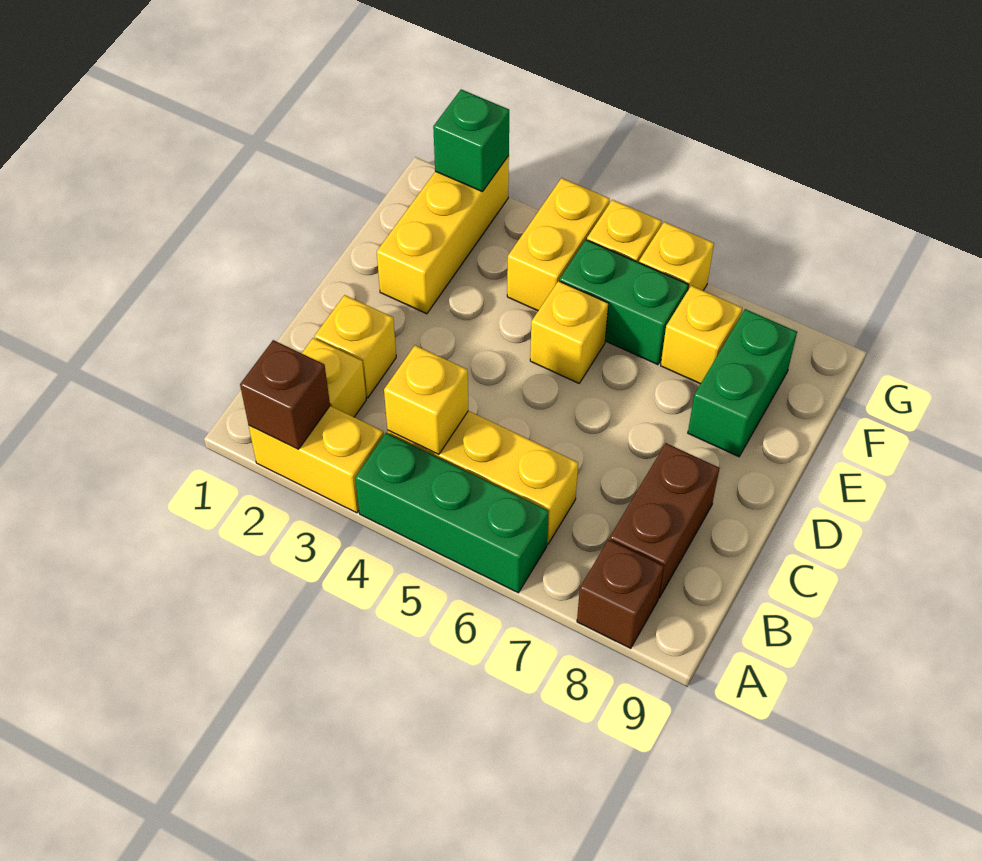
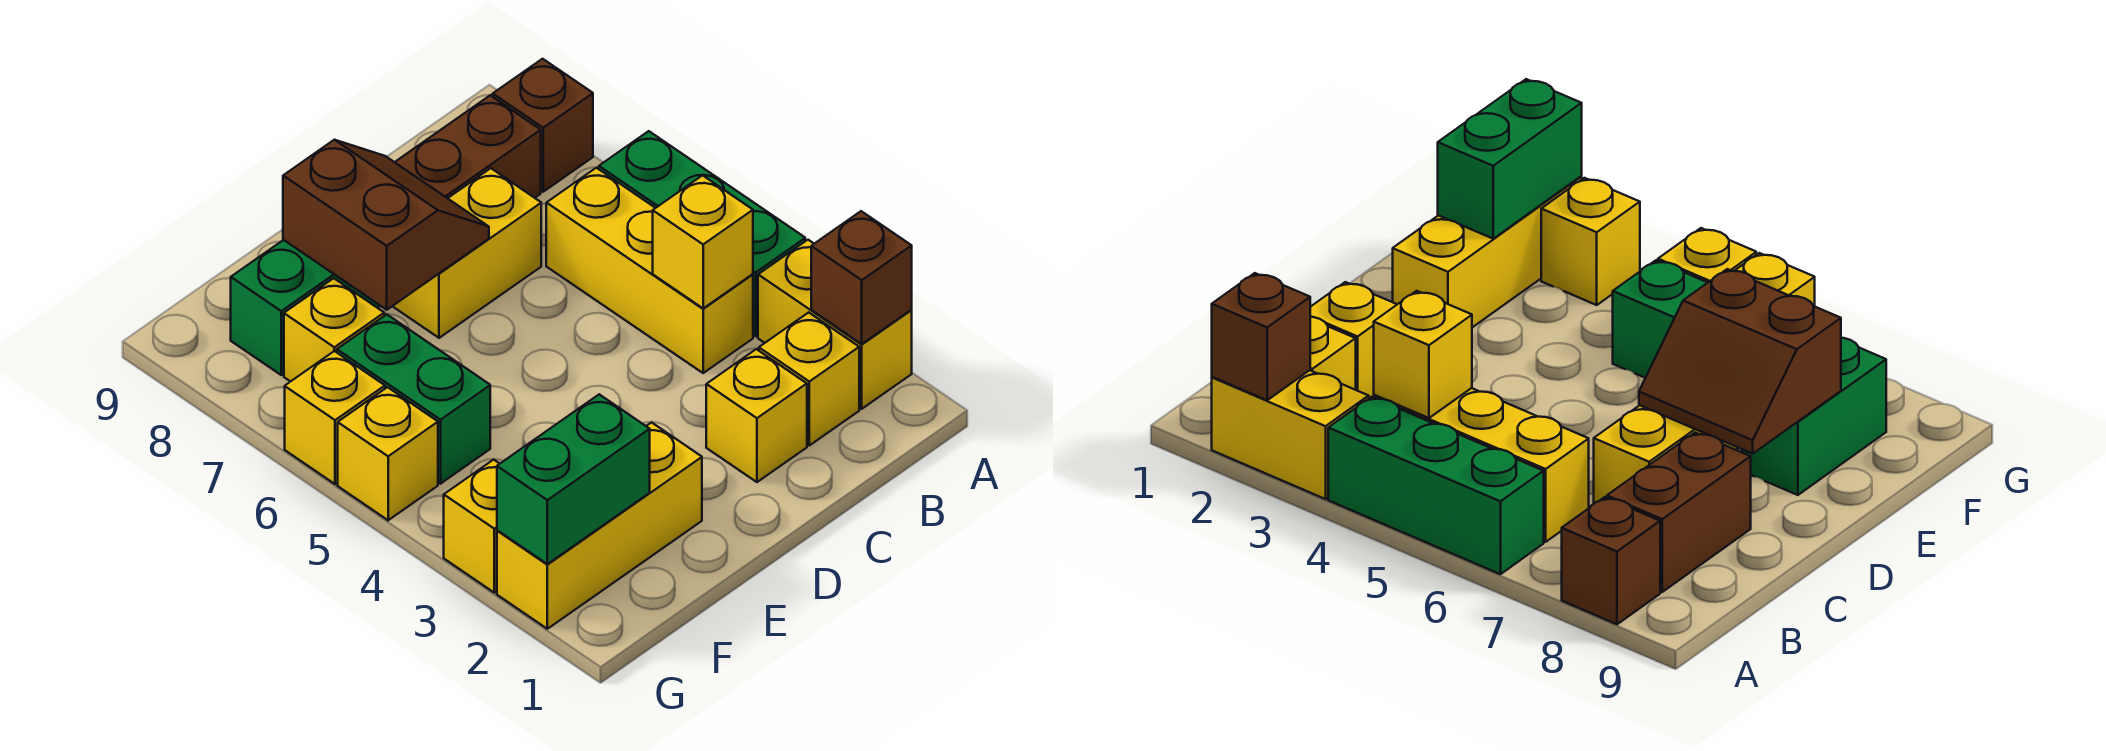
none -> brown slope D7:E8 level 2 top E
yellow brick E5 level 1 -> yellow brick G3 level 1
yellow brick F4:G4 level 1 -> yellow brick C7:D7 level 1
green brick G2 level 2 -> green brick F2:G2 level 2

